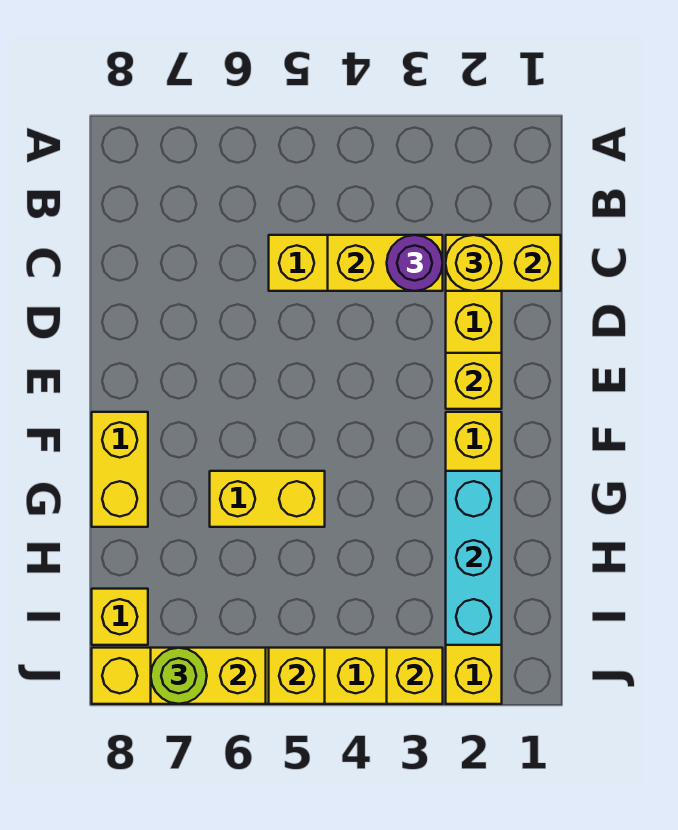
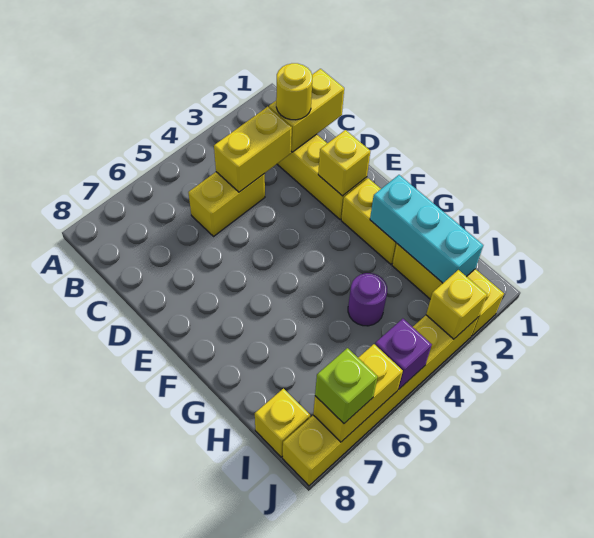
purple round brick C3 level 3 -> purple round brick H4 level 1
yellow brick F8:G8 level 1 -> none
yellow brick G5:G6 level 1 -> none
yellow brick J5 level 2 -> purple brick J5 level 2
lime round brick J7 level 3 -> lime brick J7 level 3

